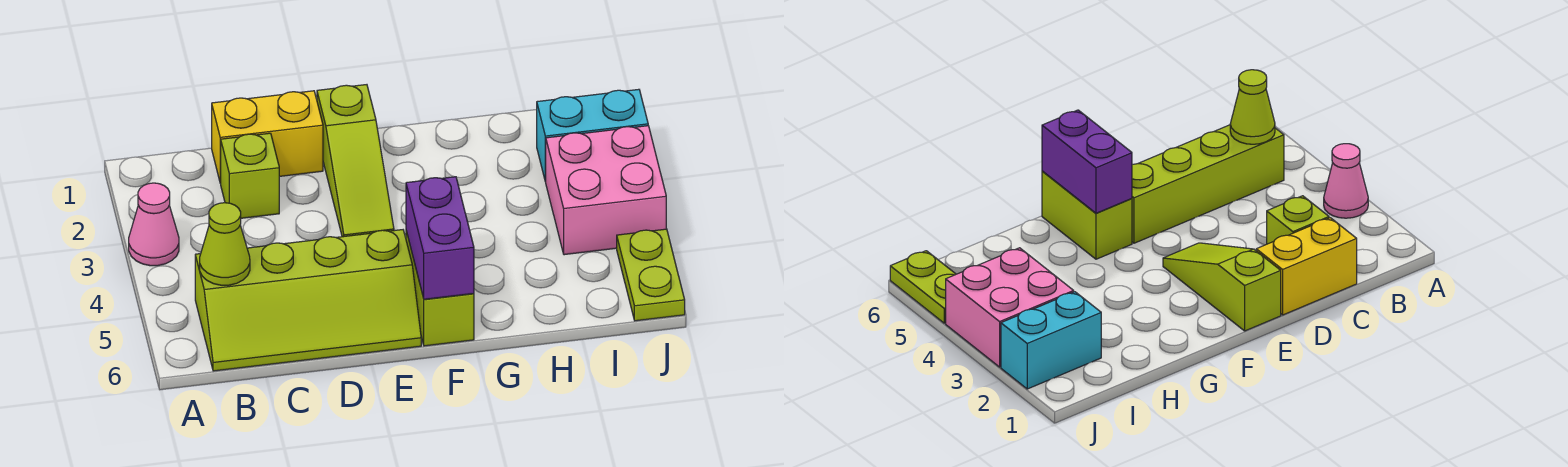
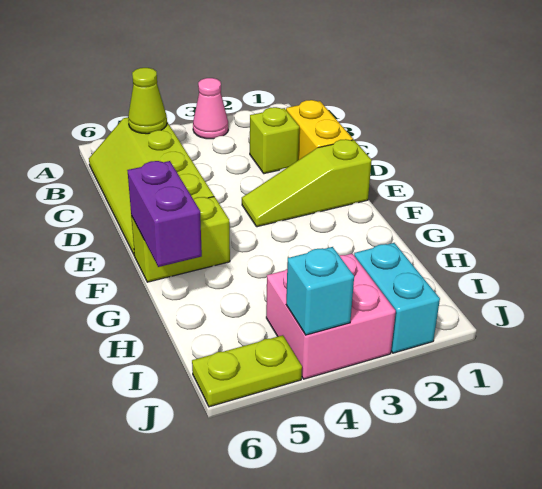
purple brick F5:F6 level 2 -> purple brick F6:G6 level 2
none -> cyan brick J4 level 2

